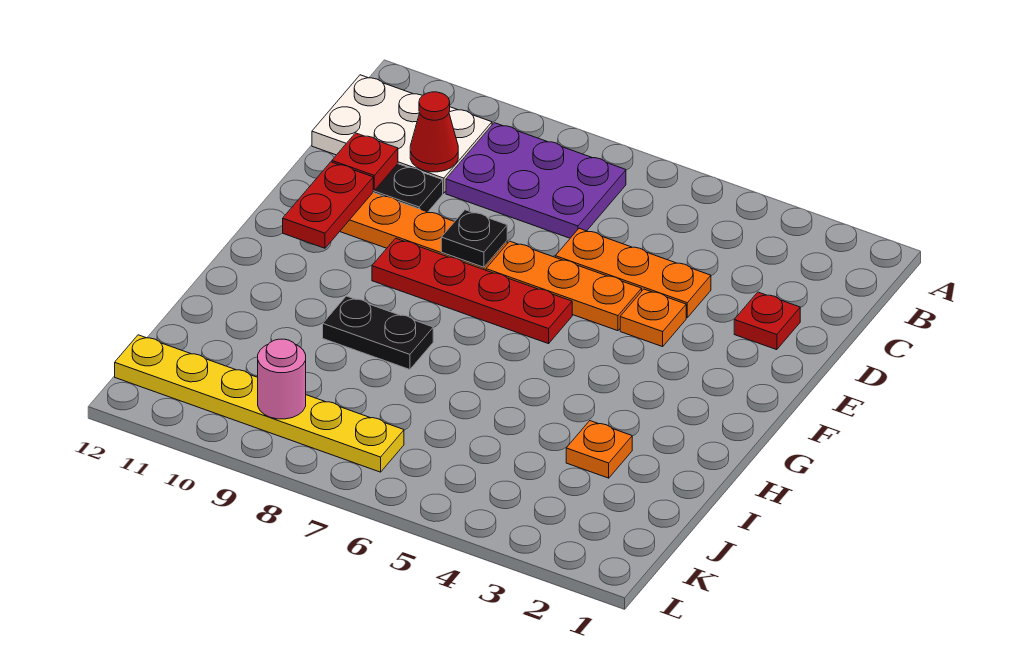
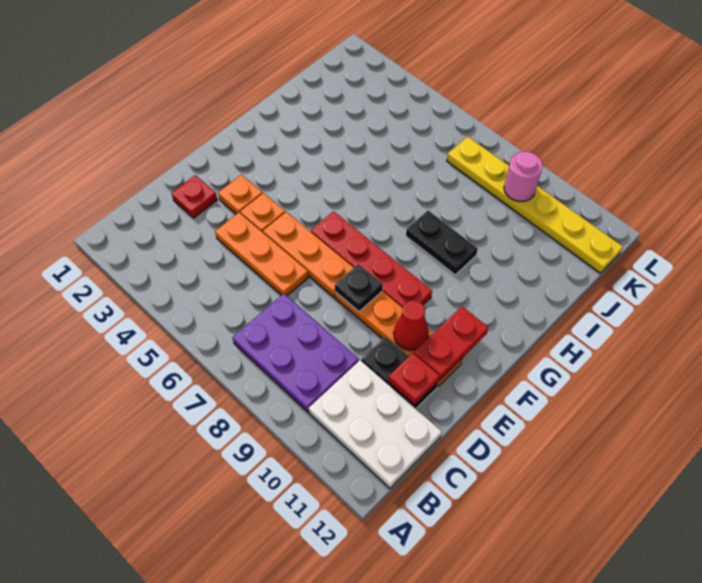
red cone C10 level 2 -> red cone E10 level 2
orange plate I3 level 1 -> orange plate E3 level 1

